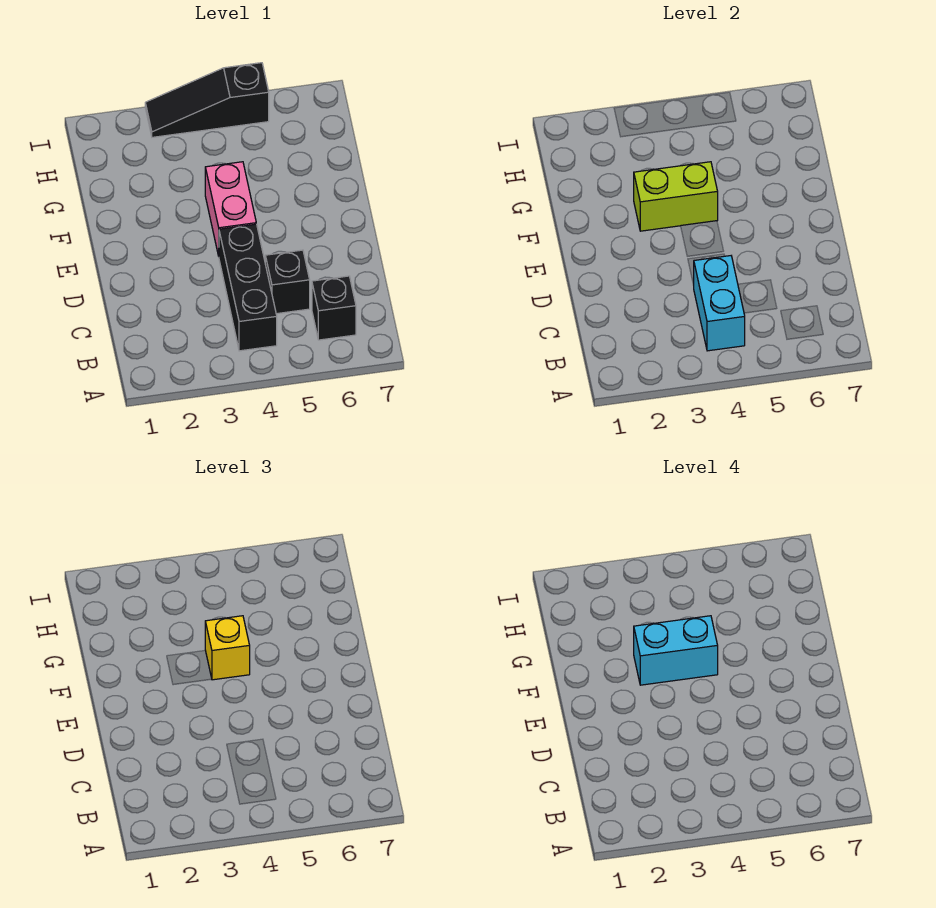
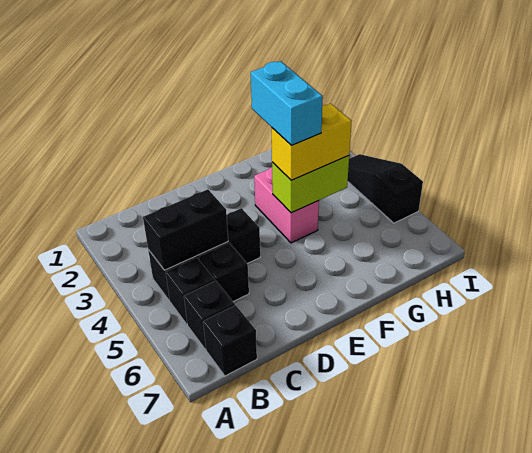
cyan brick B4:C4 level 2 -> black brick B4:C4 level 2
none -> black brick B5 level 1
none -> black brick B7 level 1
pink brick E4:F4 level 1 -> pink brick F3:F4 level 1
lime brick F3:F4 level 2 -> lime brick F4:G4 level 2
yellow brick F4 level 3 -> yellow brick F4:G4 level 3

